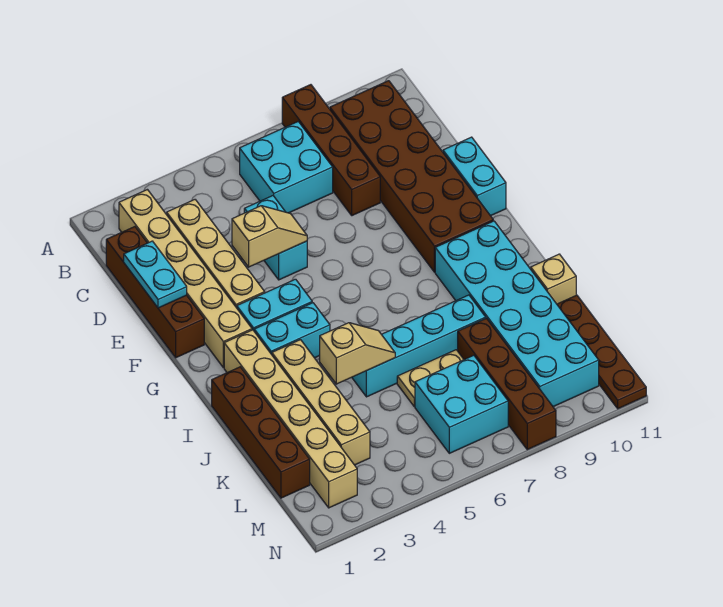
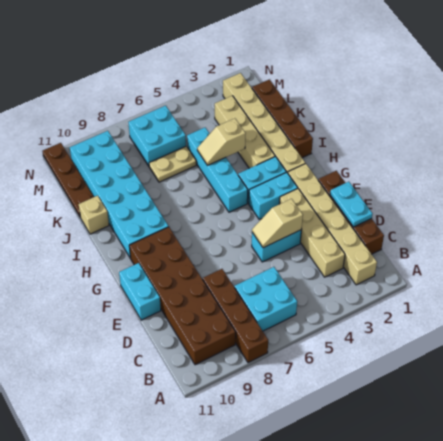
cyan brick D5:E5 level 1 -> cyan brick E4:E5 level 1
cyan brick J5:J8 level 1 -> cyan brick H5:K5 level 1
brown brick K8:N8 level 1 -> none

